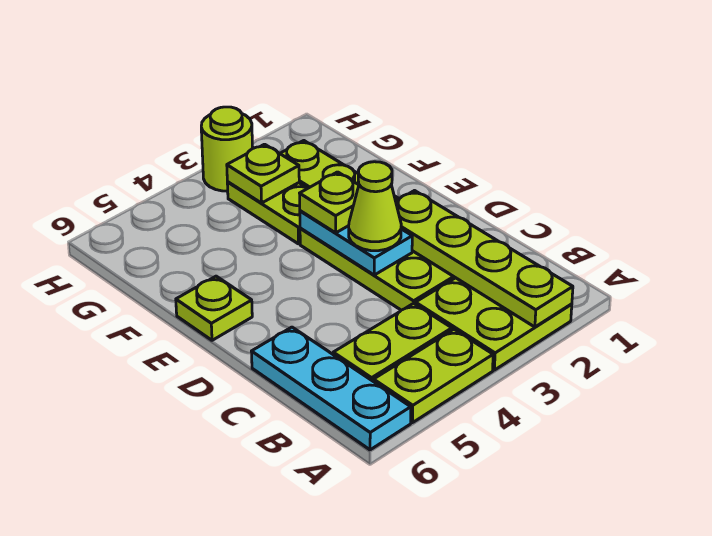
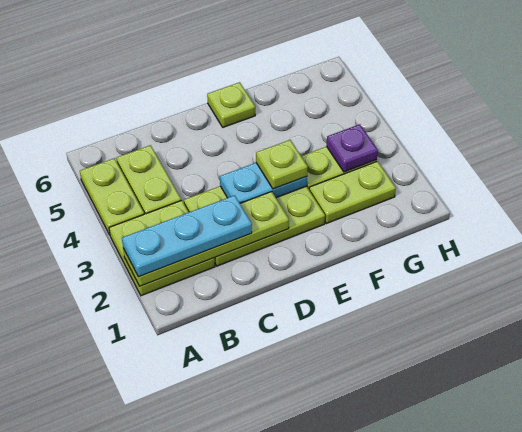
cyan plate A6:C6 level 1 -> cyan plate A2:C2 level 3
lime cone D3 level 3 -> none
lime plate G3 level 2 -> purple plate G3 level 2
lime round brick H3 level 1 -> none

